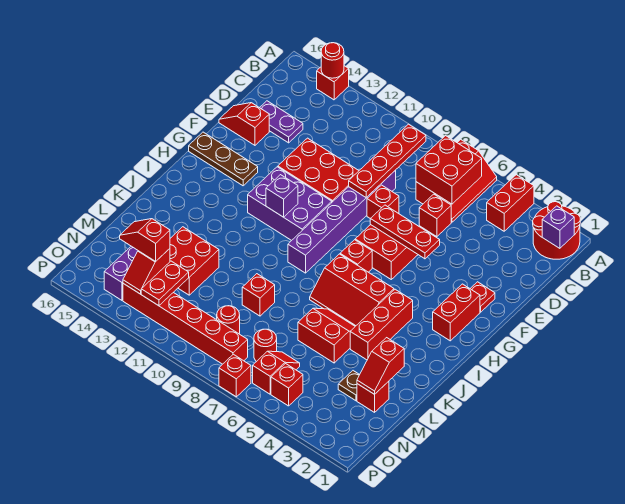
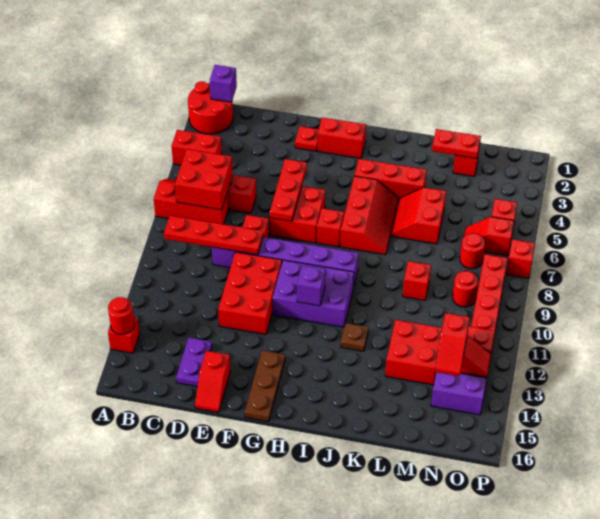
purple brick G10:H12 level 1 -> purple brick G10:I11 level 1
red slope L2:M2 level 2 top L -> red plate L2:M2 level 2
brown plate M3 level 1 -> brown plate J12 level 1

